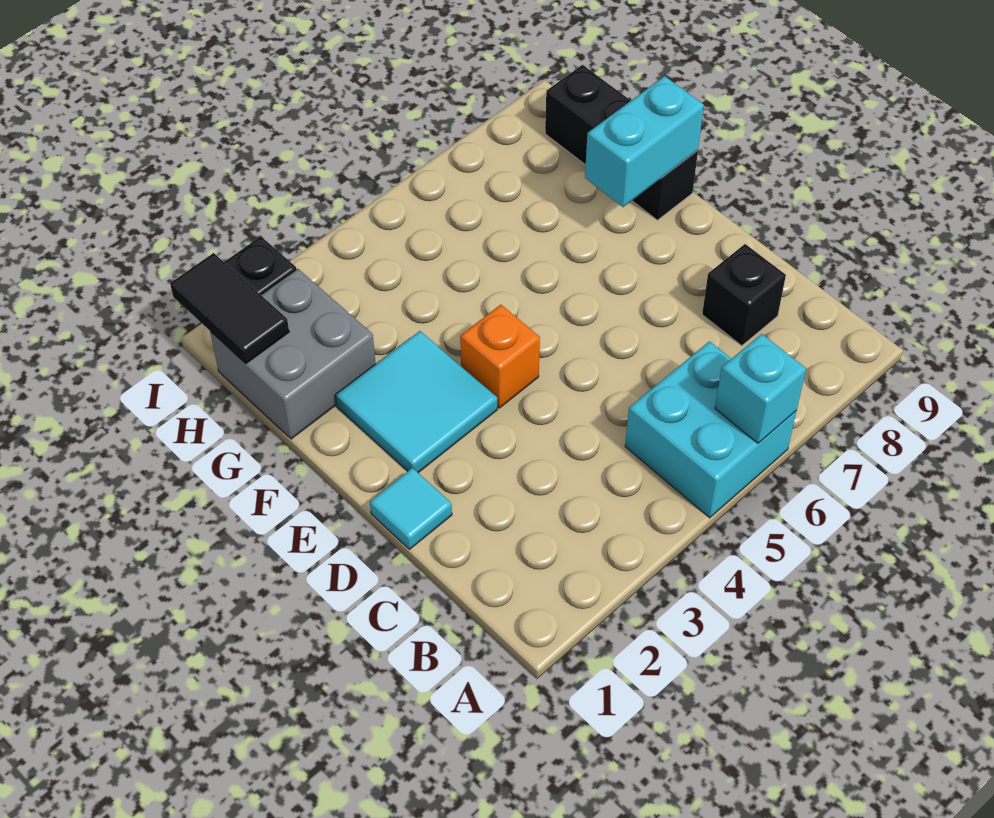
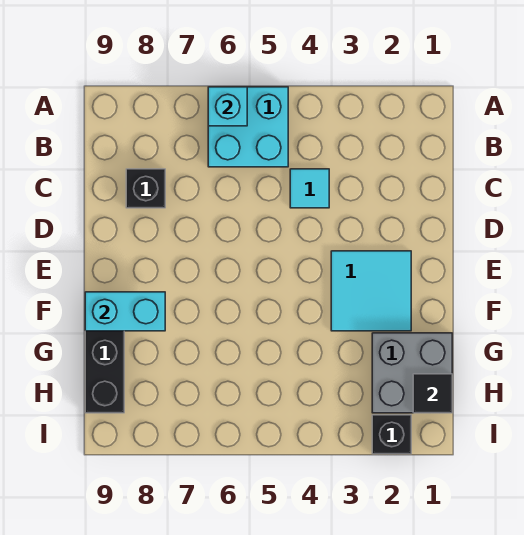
cyan tile D1 level 1 -> cyan tile C4 level 1
orange brick E4 level 1 -> none
black tile H1:I1 level 2 -> black tile H1 level 2

